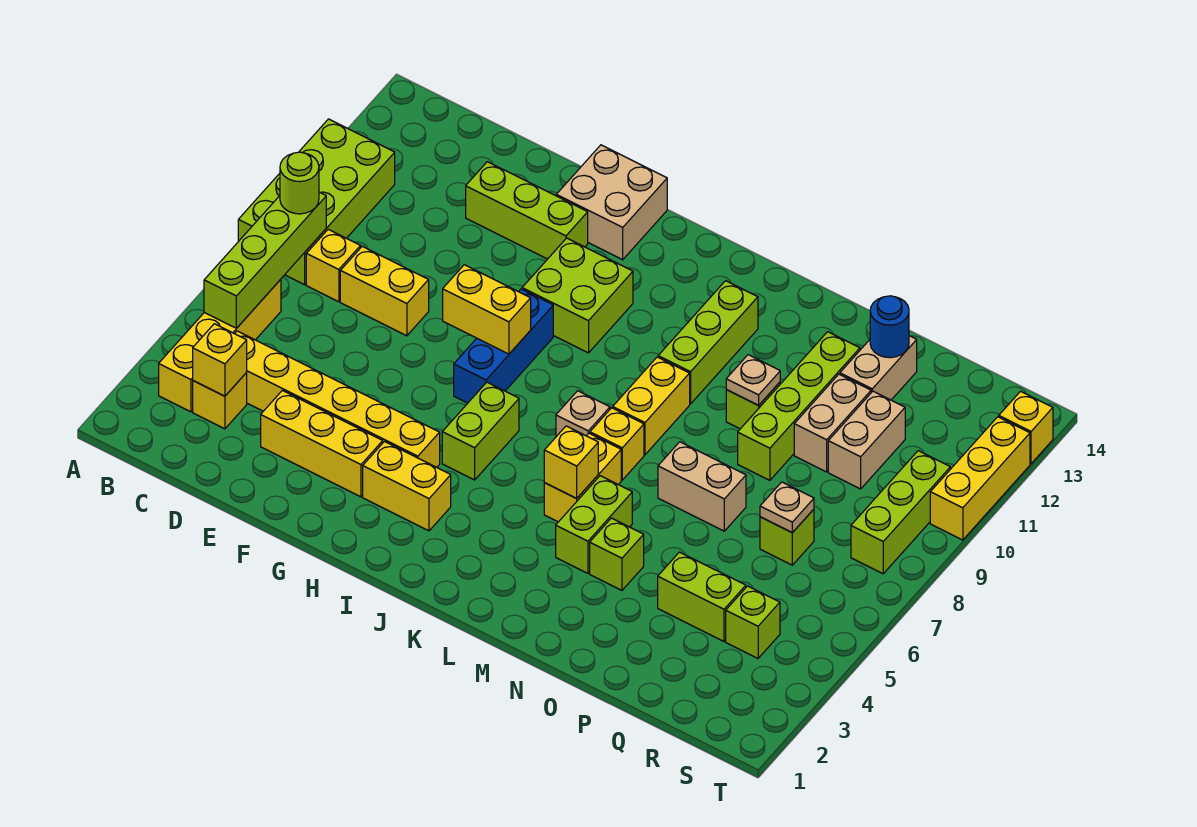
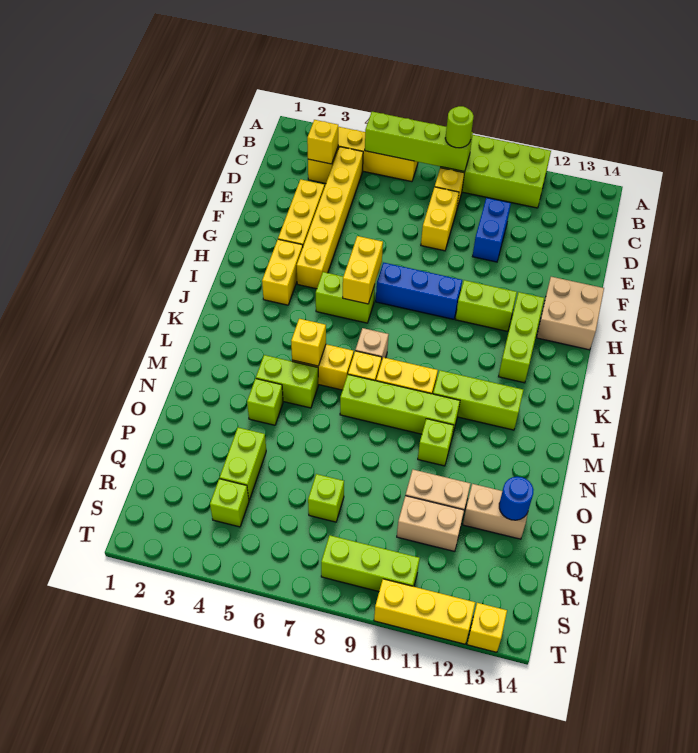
none -> blue brick D10:E10 level 1
lime brick E12:G12 level 1 -> lime brick H12:J12 level 1
yellow brick G8:H8 level 2 -> yellow brick H6:I6 level 2
lime brick H10:I11 level 1 -> lime brick H10:H11 level 1
tan brick N7:O7 level 1 -> none
tan plate N10 level 2 -> none
lime brick O9:O12 level 1 -> lime brick M7:M10 level 1
tan plate Q7 level 2 -> none

